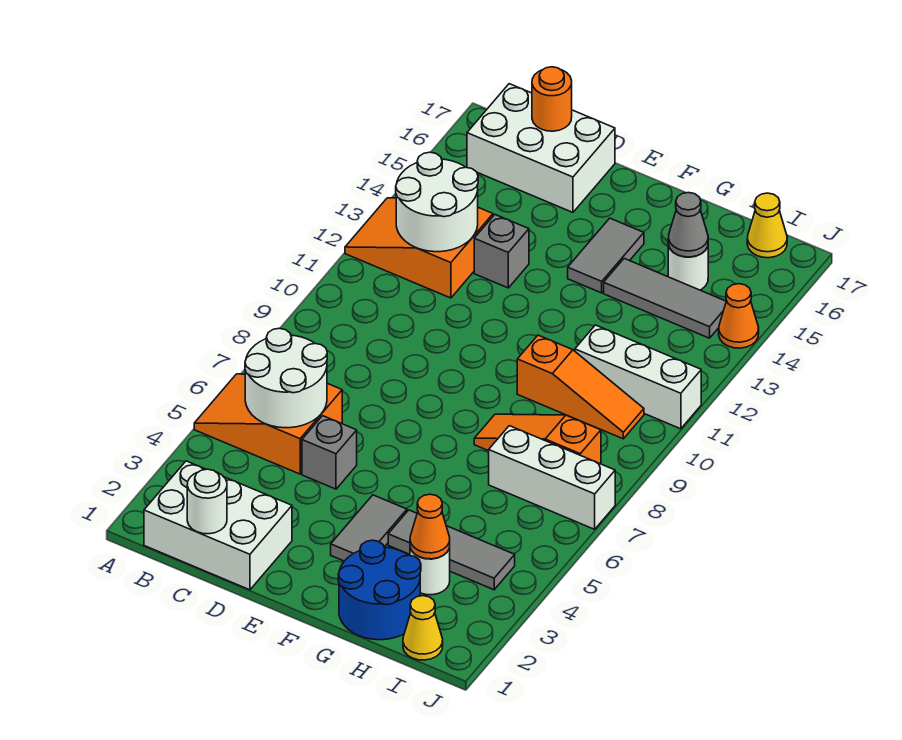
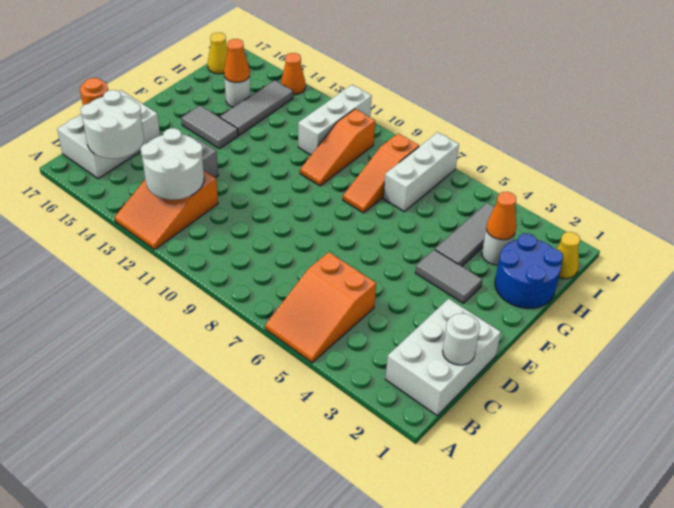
white round brick B5:C6 level 2 -> white round brick B15:C16 level 2
grey brick D5 level 1 -> none
orange slope G10:I10 level 1 top G -> orange slope G10:I10 level 1 top I
grey cone H15 level 2 -> orange cone H15 level 2

